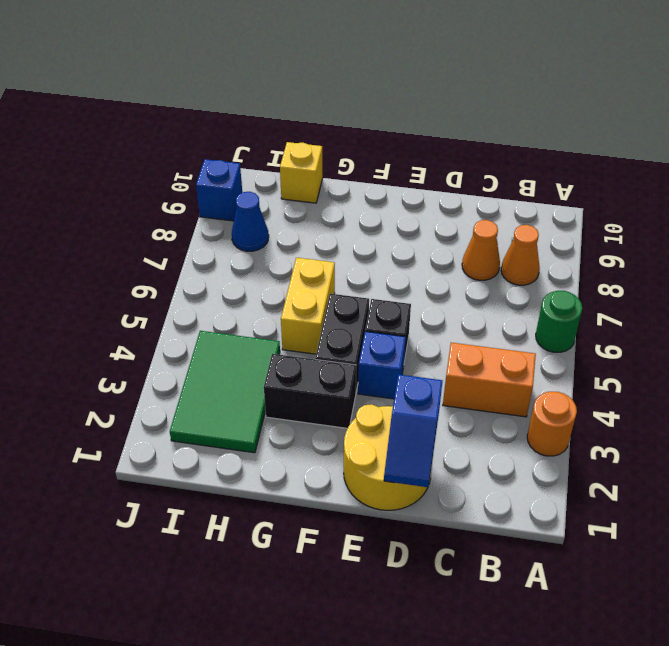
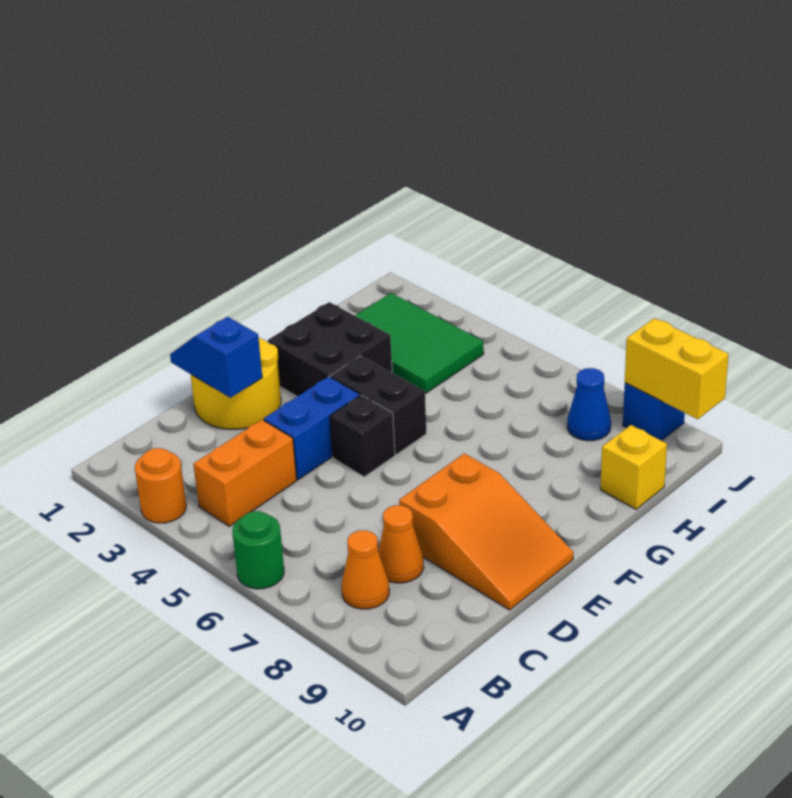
none -> orange slope D8:E10 level 1 top 8
blue brick E4 level 1 -> blue brick D4:E4 level 1
black brick F3:G3 level 1 -> black brick F2:G3 level 1
yellow brick G5:G6 level 1 -> yellow brick J9:J10 level 2

